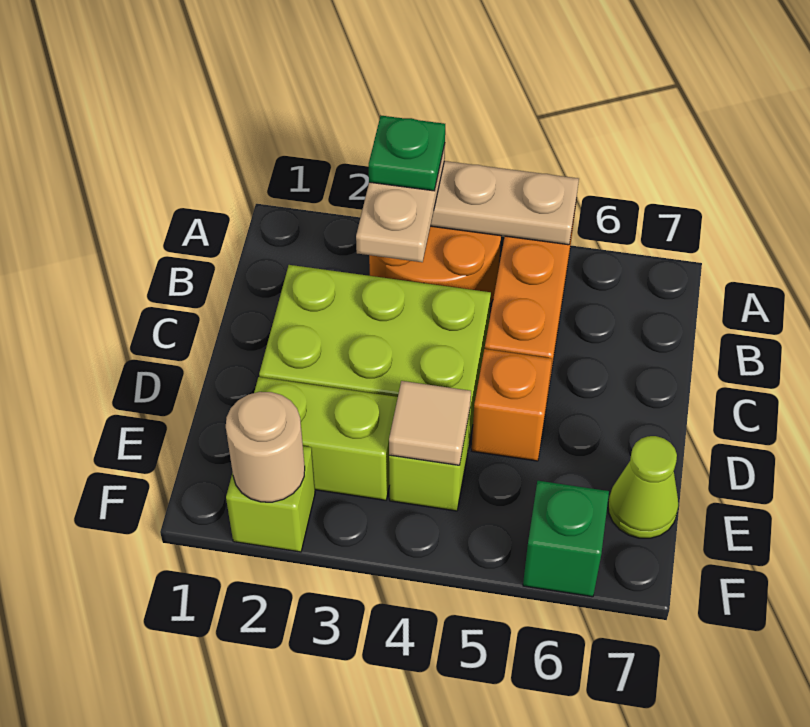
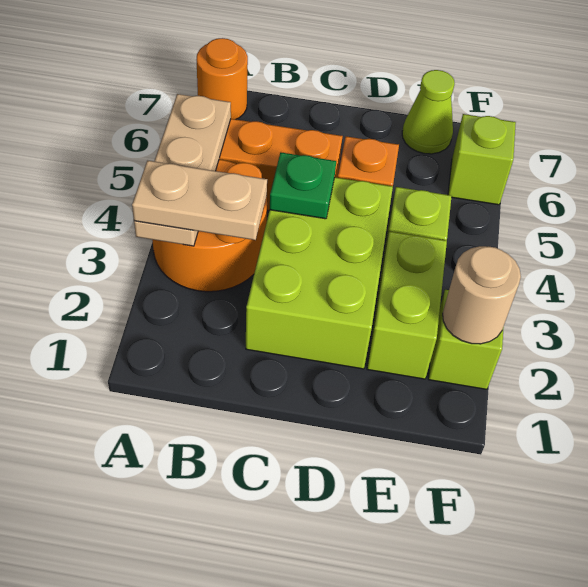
green plate A3 level 4 -> green plate C4 level 2
none -> orange round brick A7 level 1
tan tile E4 level 2 -> none
green brick F6 level 1 -> lime brick F6 level 1

